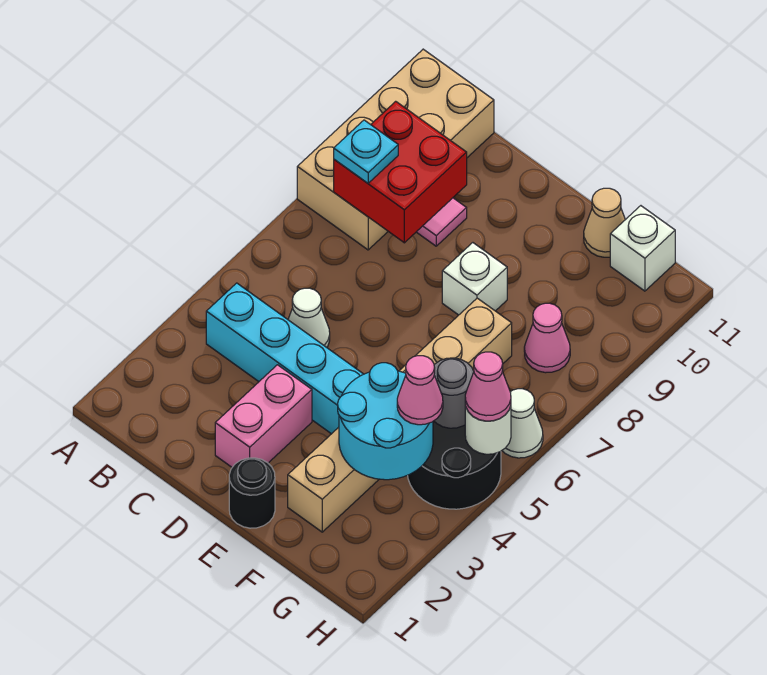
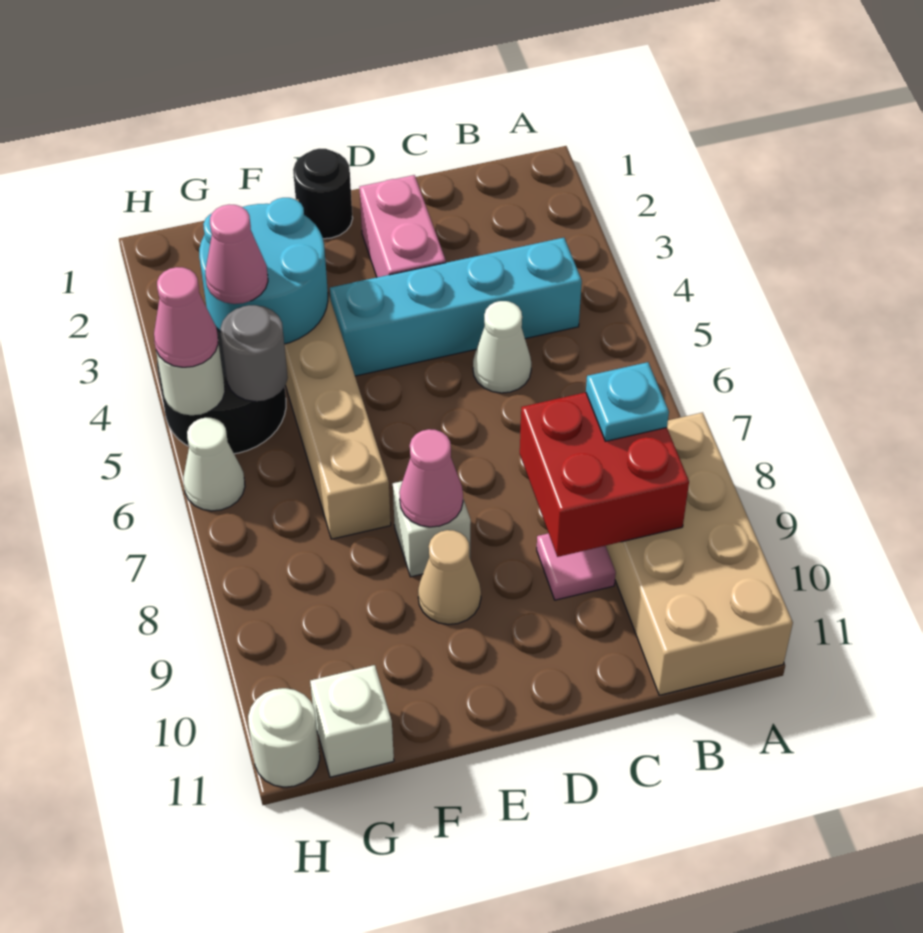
tan cone F11 level 1 -> tan cone E9 level 1
pink cone G8 level 1 -> pink cone E8 level 2
none -> white round brick H11 level 1

